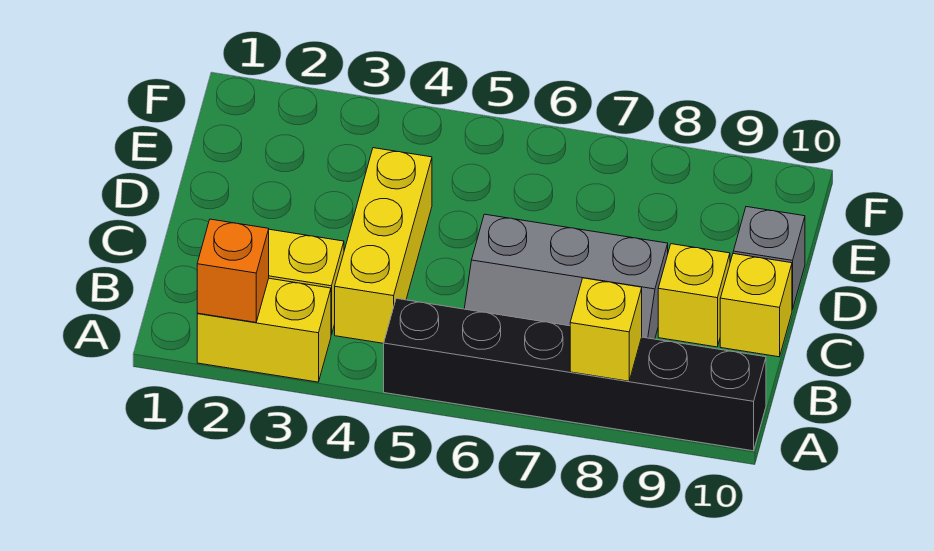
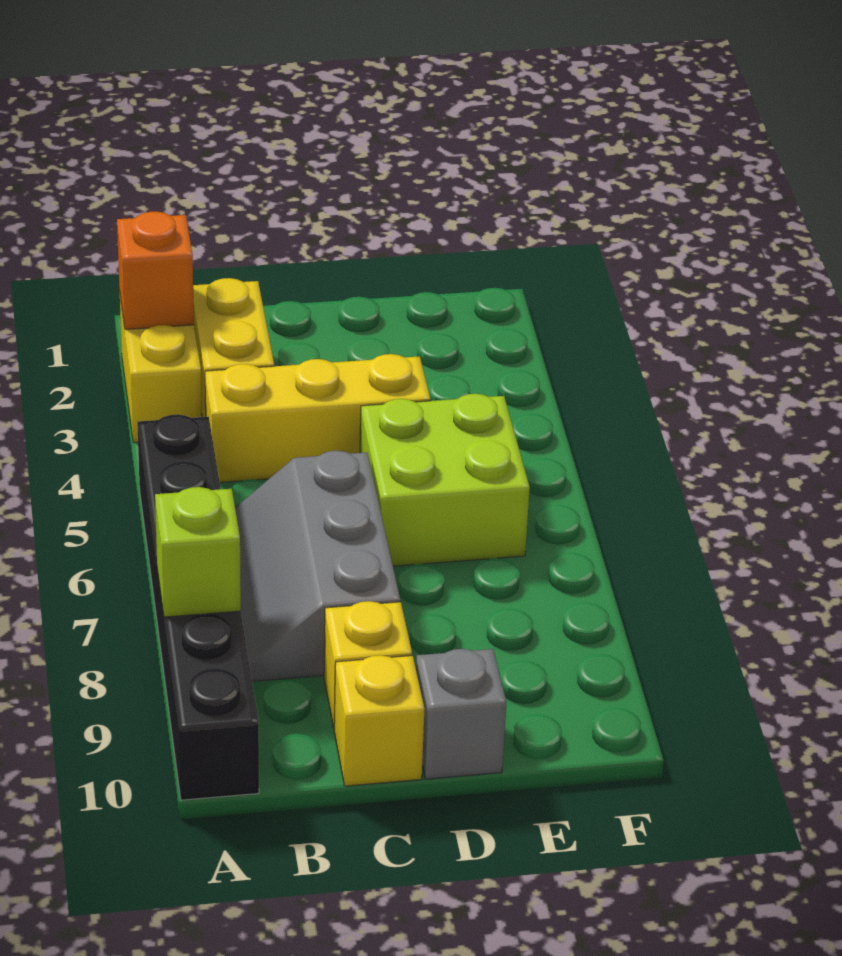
yellow brick A8 level 2 -> lime brick A8 level 2
none -> lime brick D5:E6 level 1

